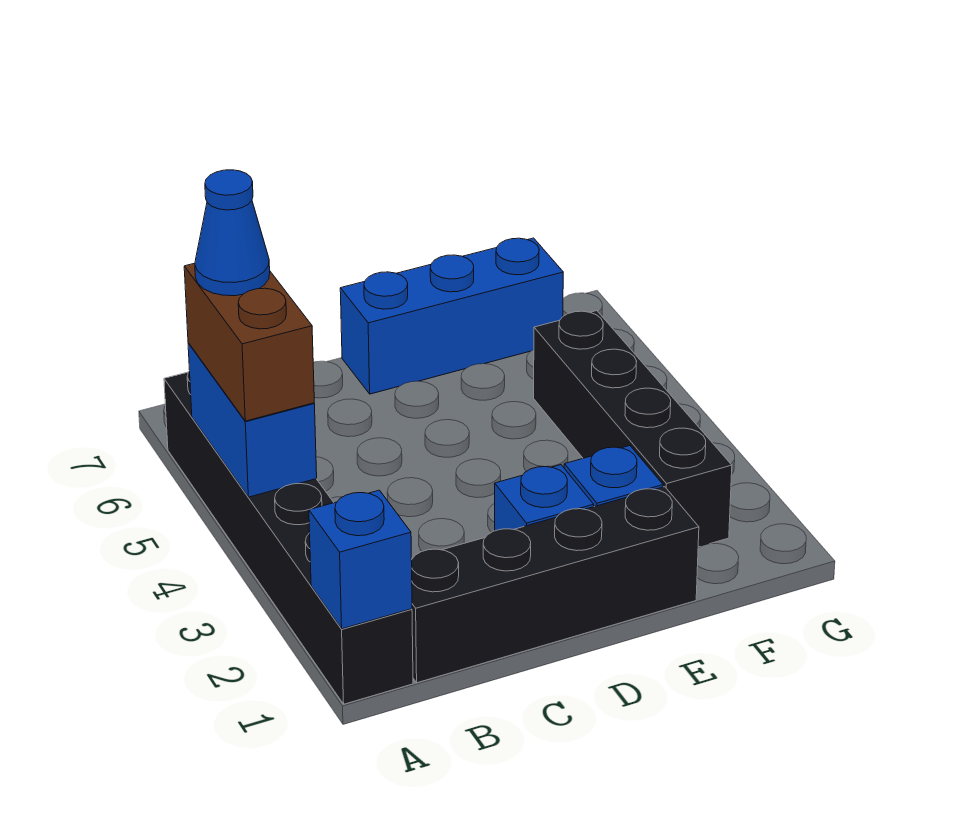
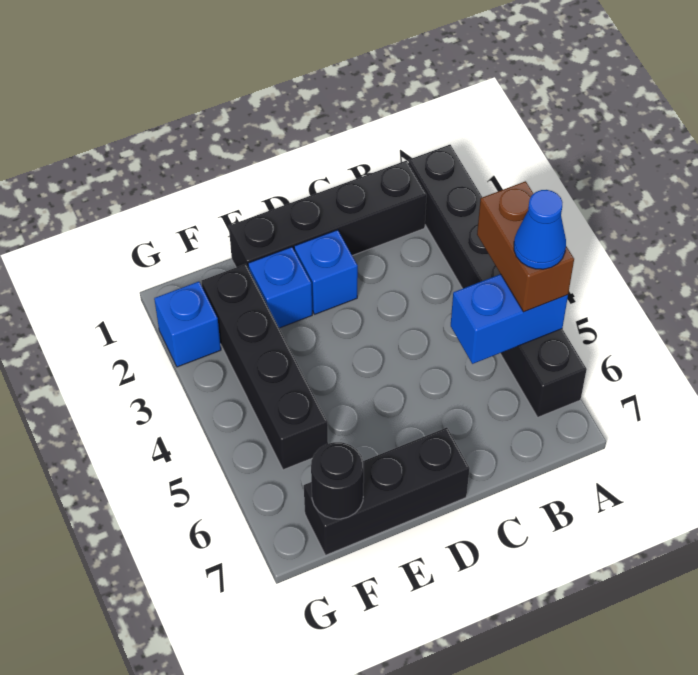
blue brick A1 level 2 -> blue brick G2 level 1
blue brick A4:A5 level 2 -> blue brick A5:B5 level 2
blue brick D7:F7 level 1 -> black brick D7:F7 level 1
none -> black round brick F7 level 2

